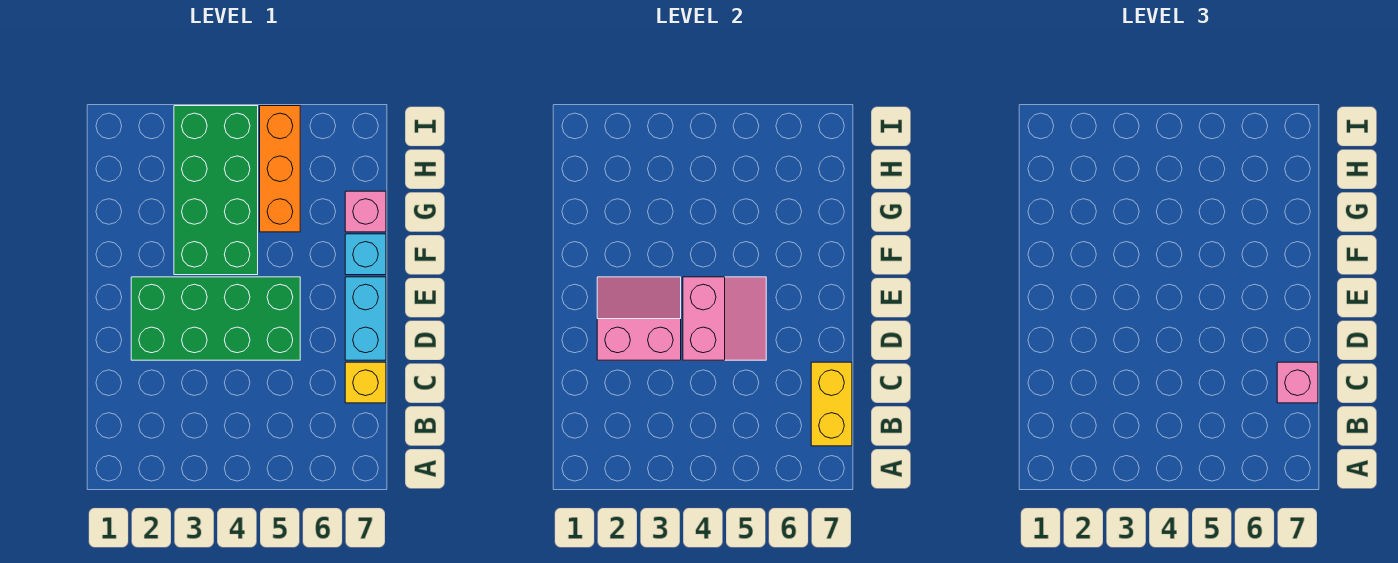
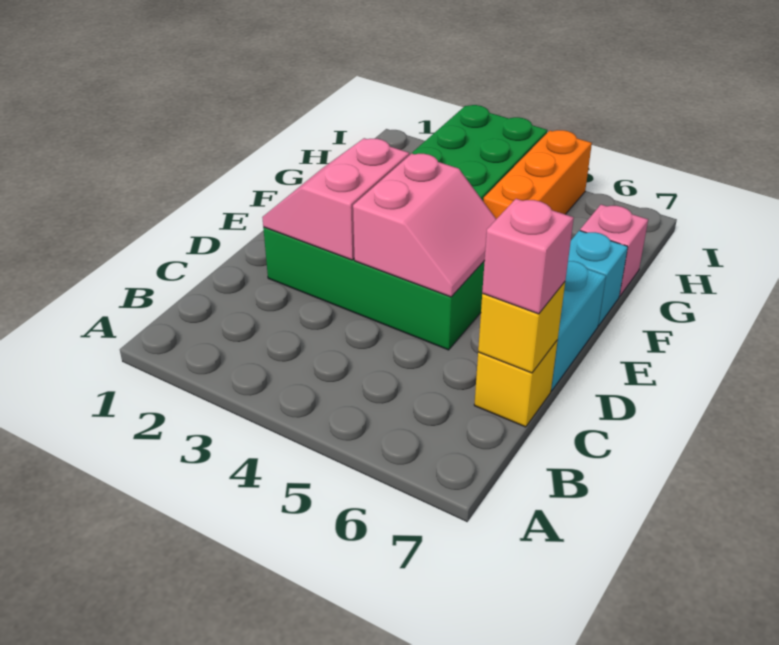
yellow brick B7:C7 level 2 -> yellow brick C7 level 2
pink slope D2:E3 level 2 top D -> pink slope D2:E3 level 2 top 3

